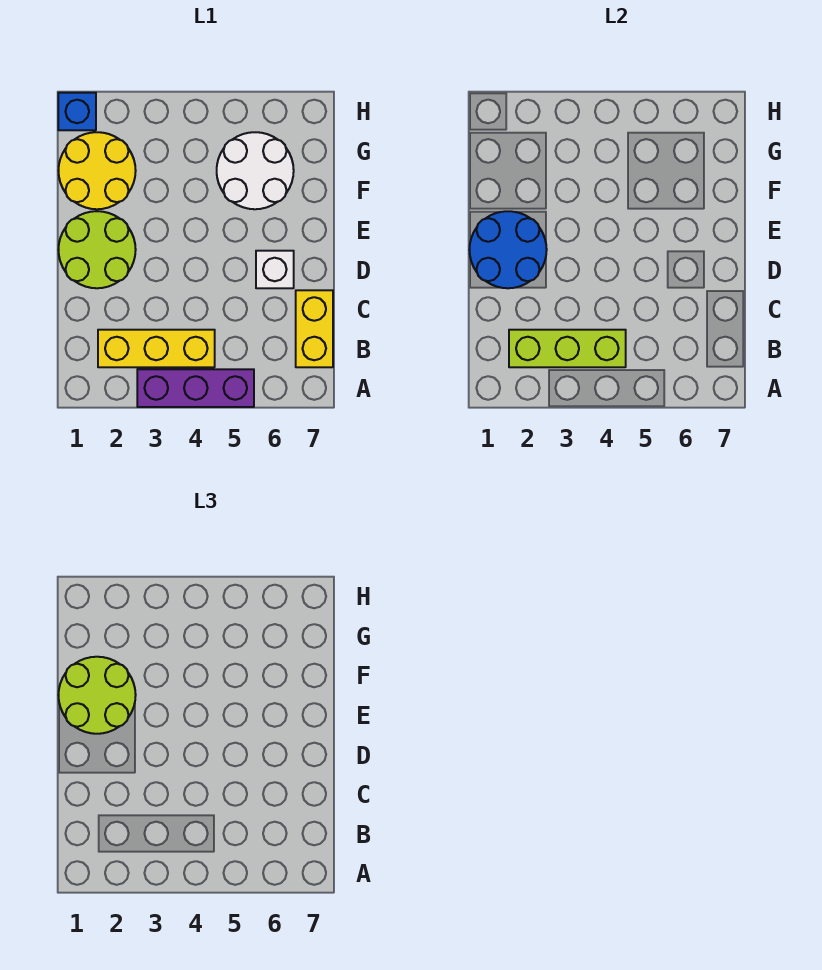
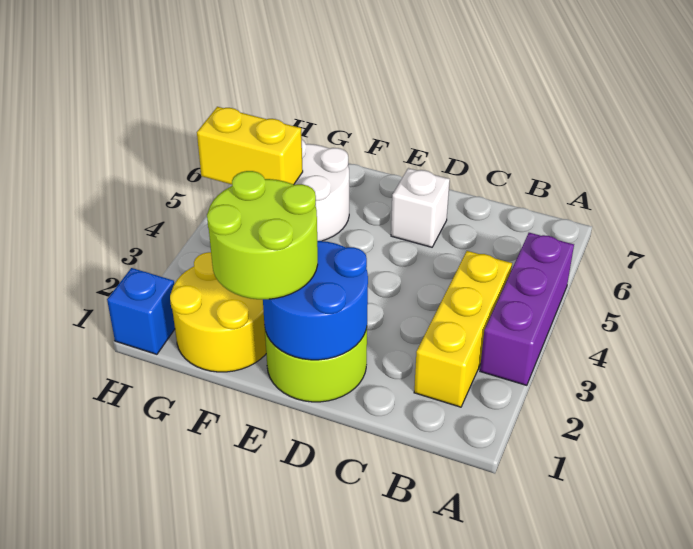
lime brick B2:B4 level 2 -> none
yellow brick B7:C7 level 1 -> yellow brick G5:H5 level 2

